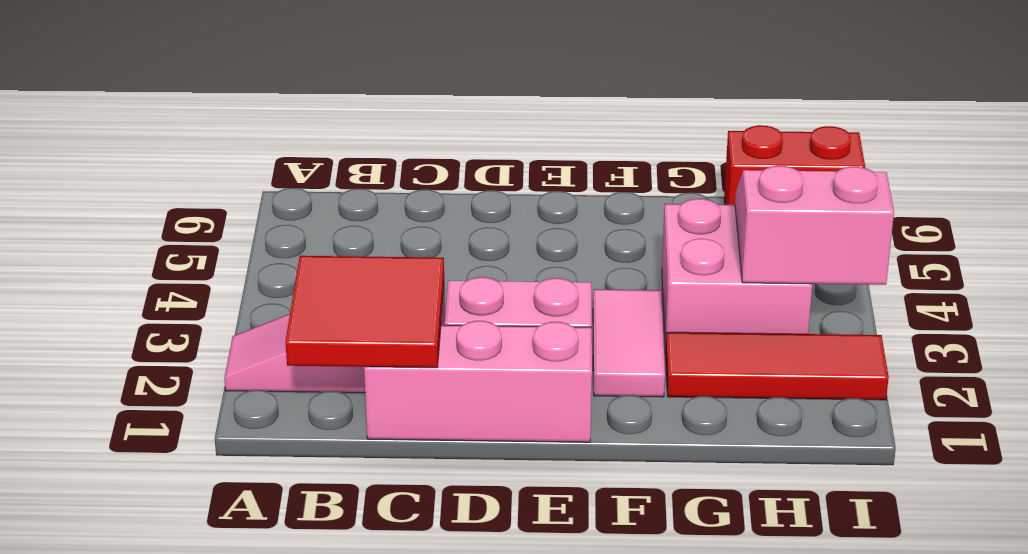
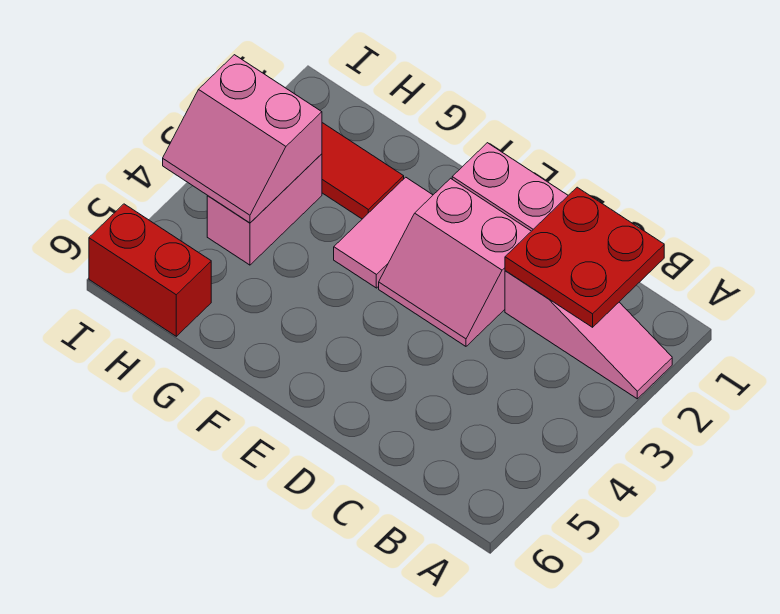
red tile B1:C2 level 2 -> red plate B1:C2 level 2
pink brick G3:H4 level 1 -> pink brick H3:H4 level 1

